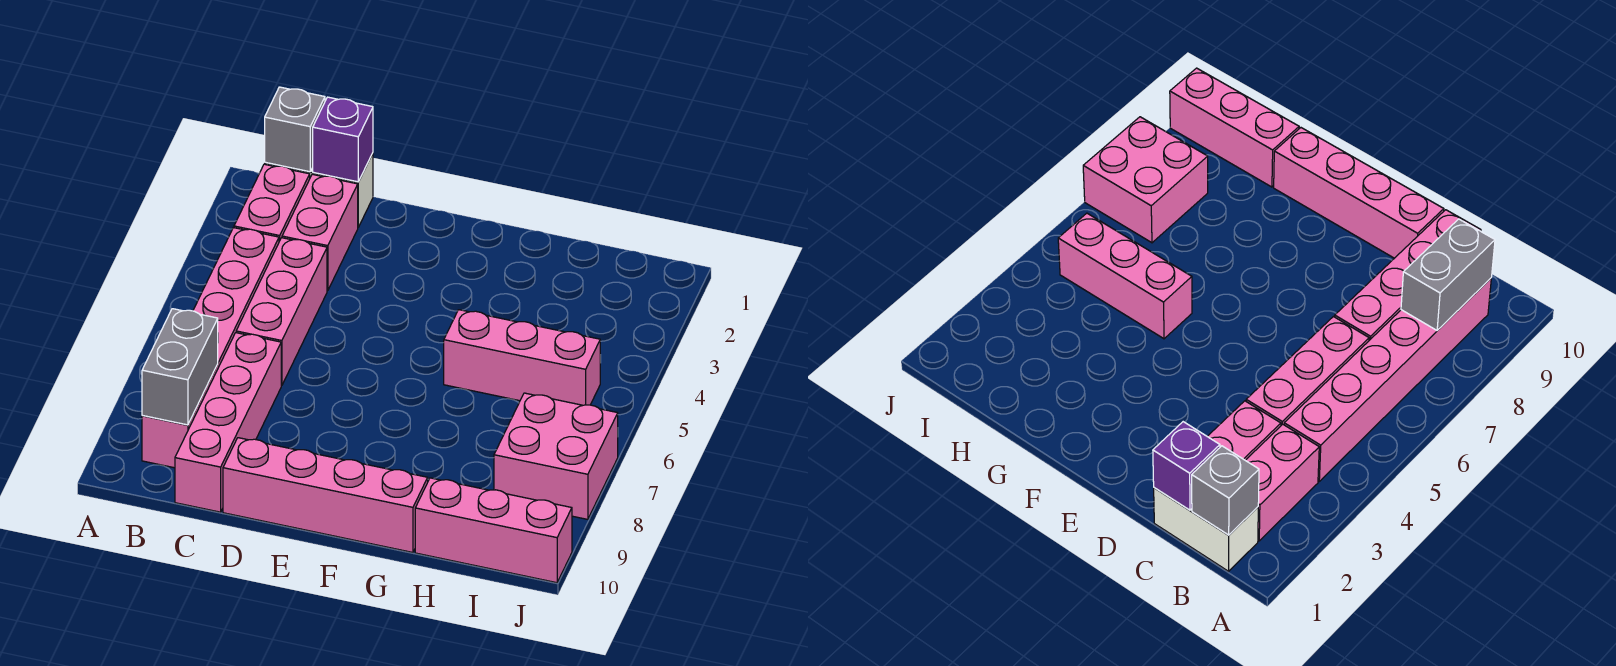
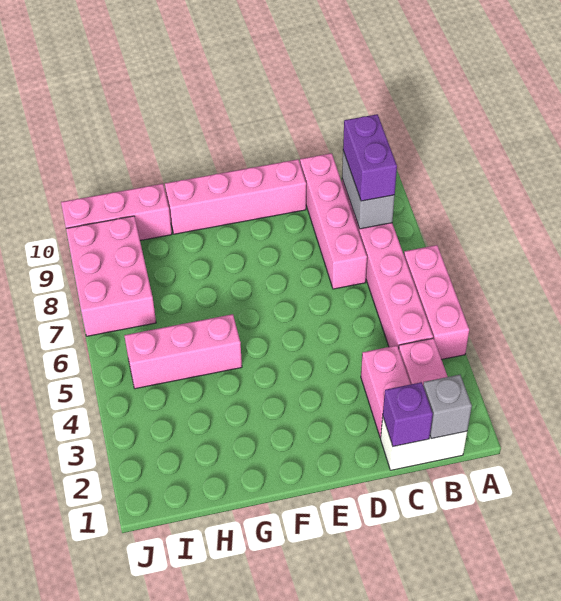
none -> purple brick B8:B9 level 3
pink brick C4:C6 level 1 -> pink brick A4:A6 level 1
pink brick I7:J8 level 1 -> pink brick I7:J9 level 1

